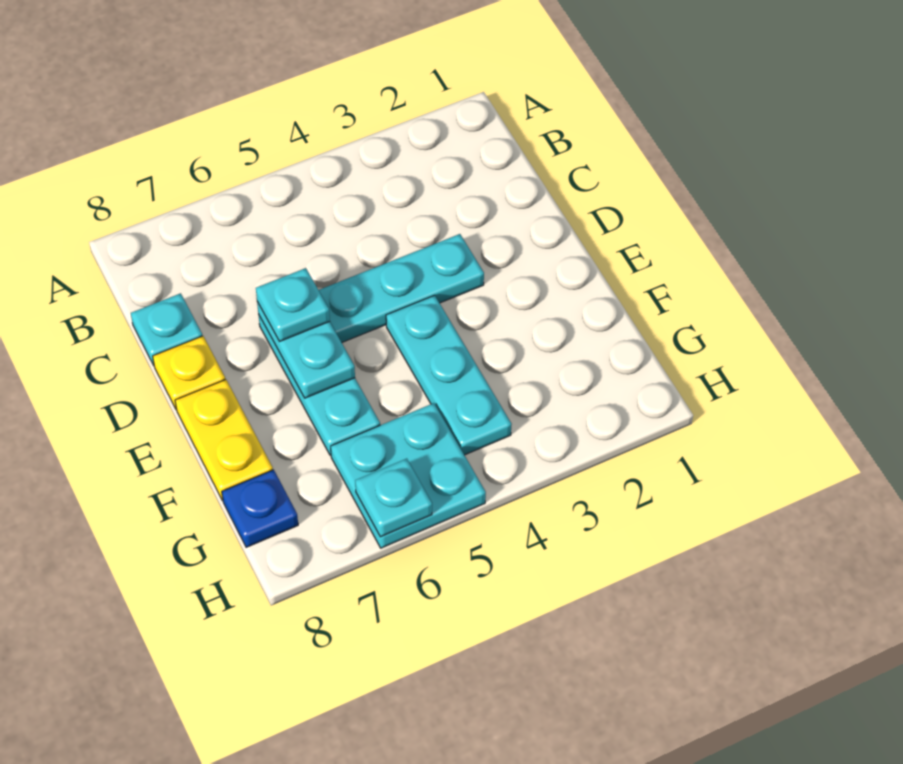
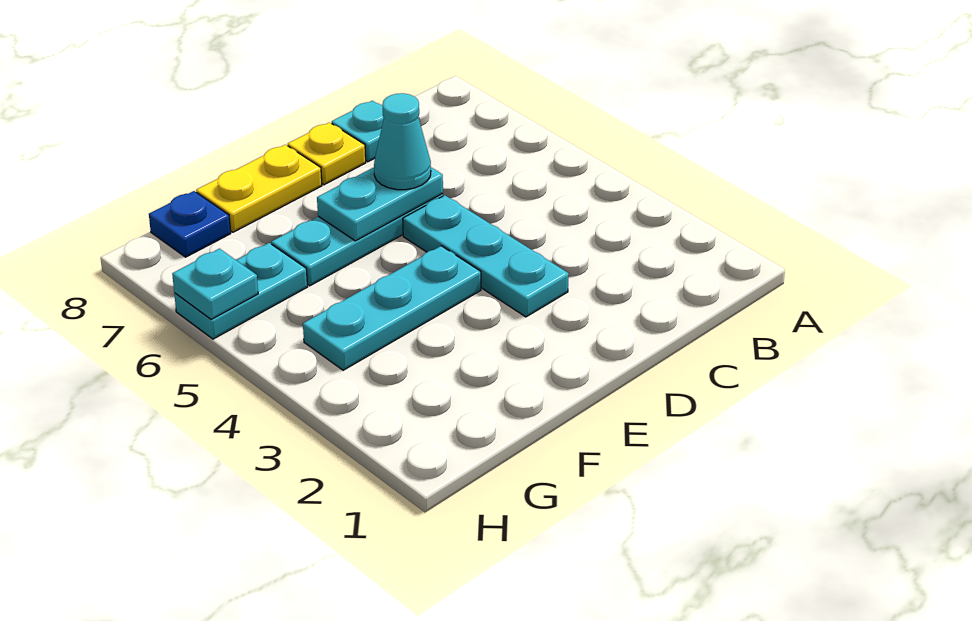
cyan plate D6 level 3 -> cyan cone D6 level 3
cyan plate G5:H6 level 1 -> cyan plate G6:H6 level 1

